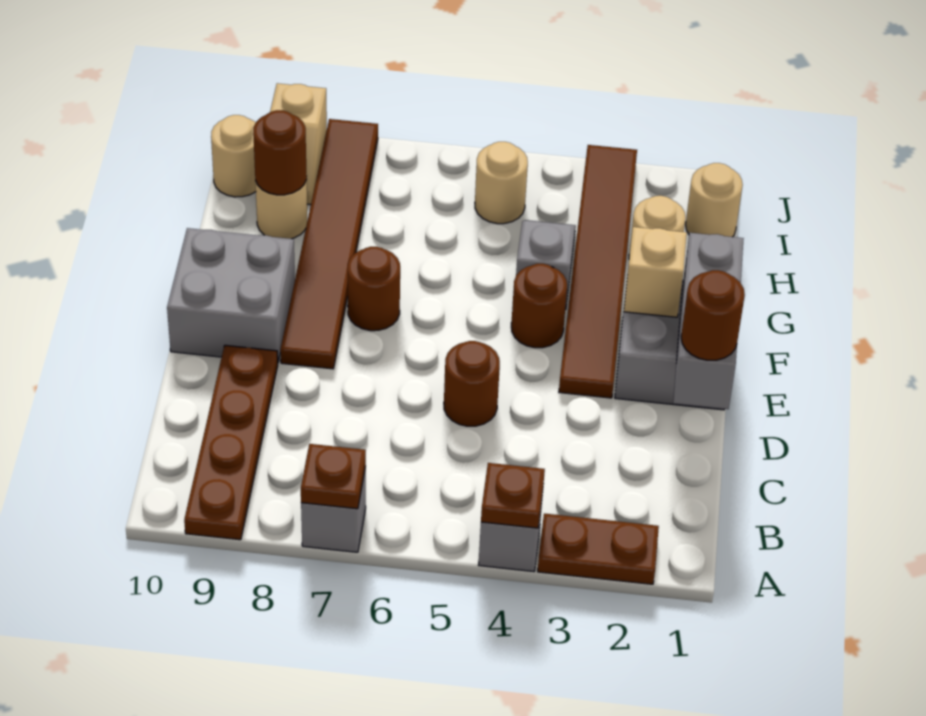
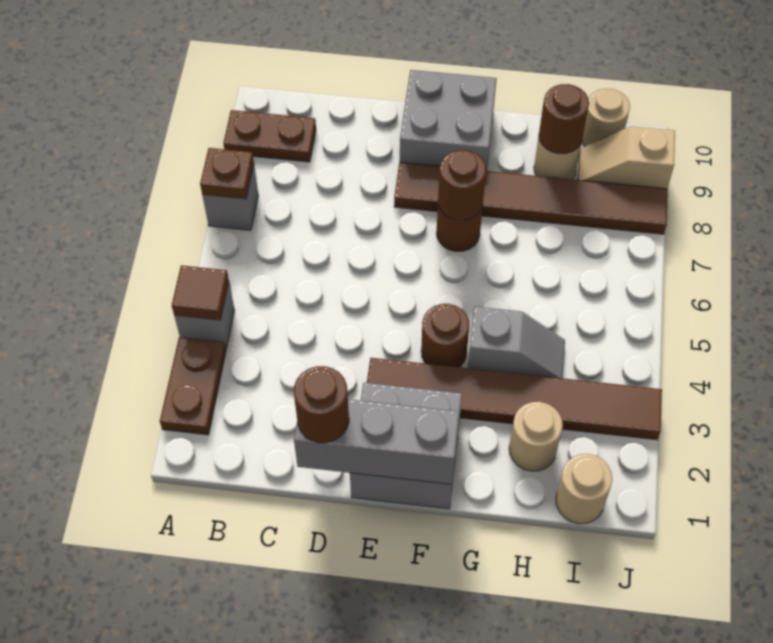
brown plate A4 level 2 -> brown tile A4 level 2
brown plate A9:D9 level 1 -> brown plate A9:B9 level 1
brown round brick D5 level 1 -> brown round brick F7 level 2
tan brick F2 level 2 -> none
tan round brick I5 level 1 -> none

